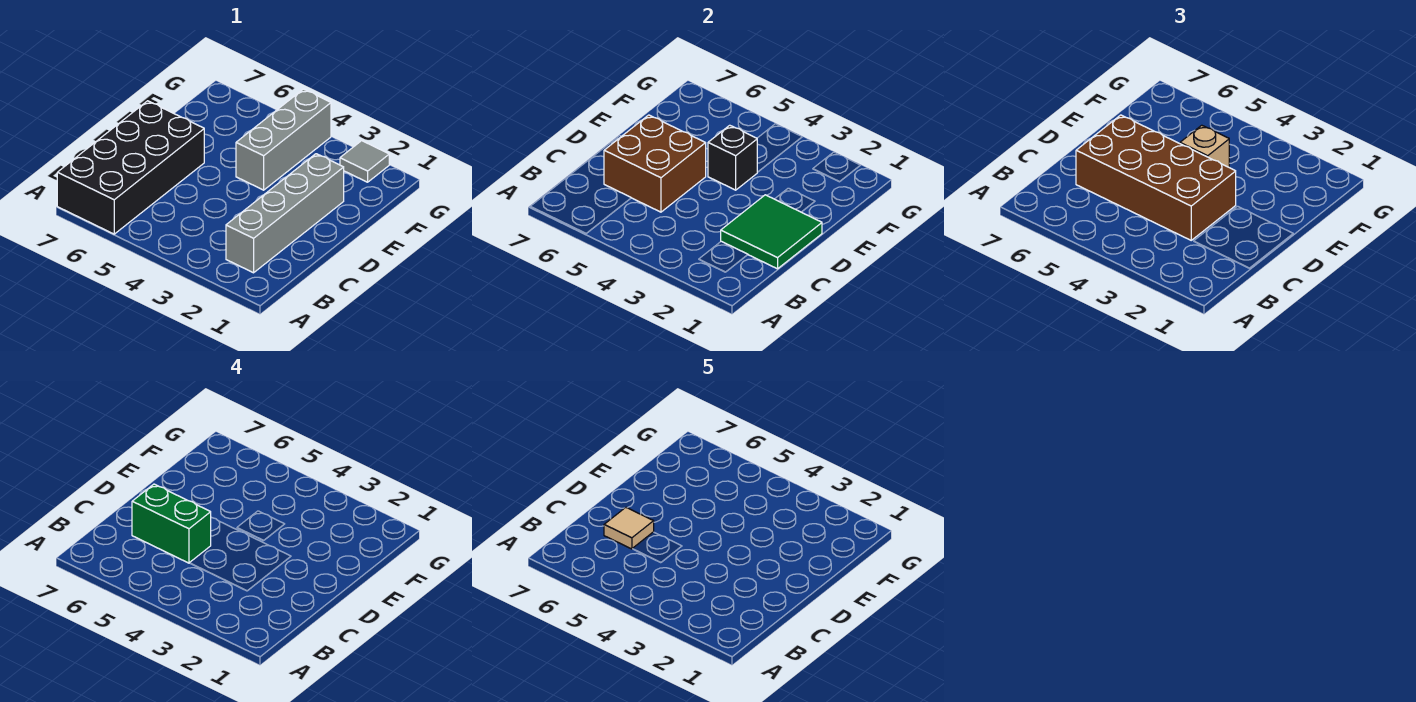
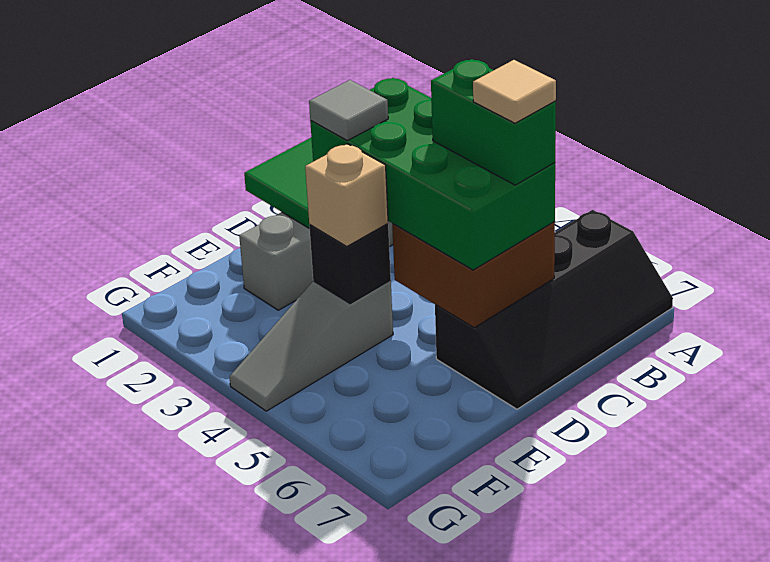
black brick A6:D7 level 1 -> black slope A6:D7 level 1 top 6
brown brick C3:D6 level 3 -> green brick C3:D6 level 3
grey brick E4:G4 level 1 -> grey slope E4:G4 level 1 top E
grey tile G2 level 1 -> grey tile D3 level 4

